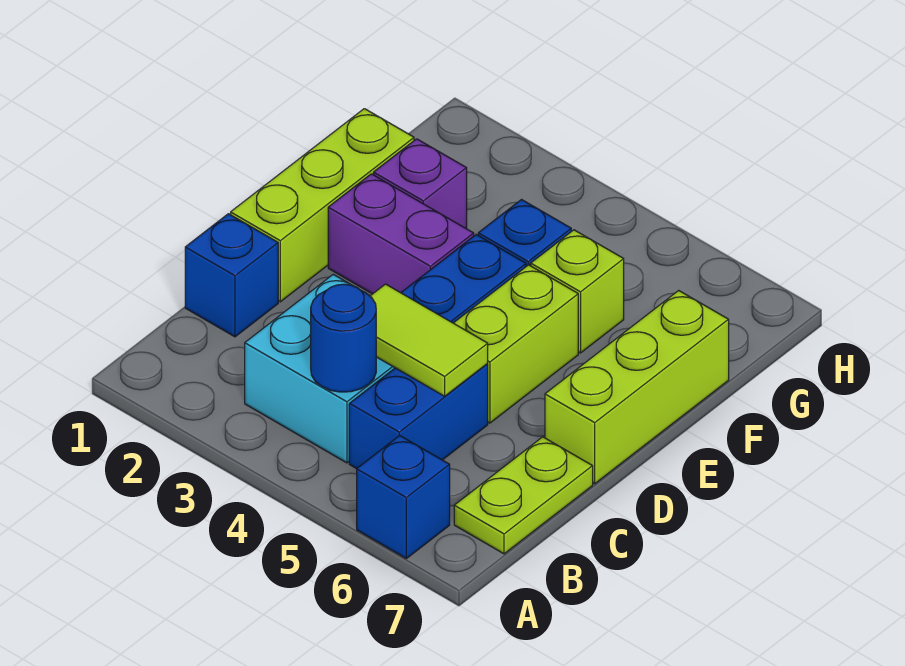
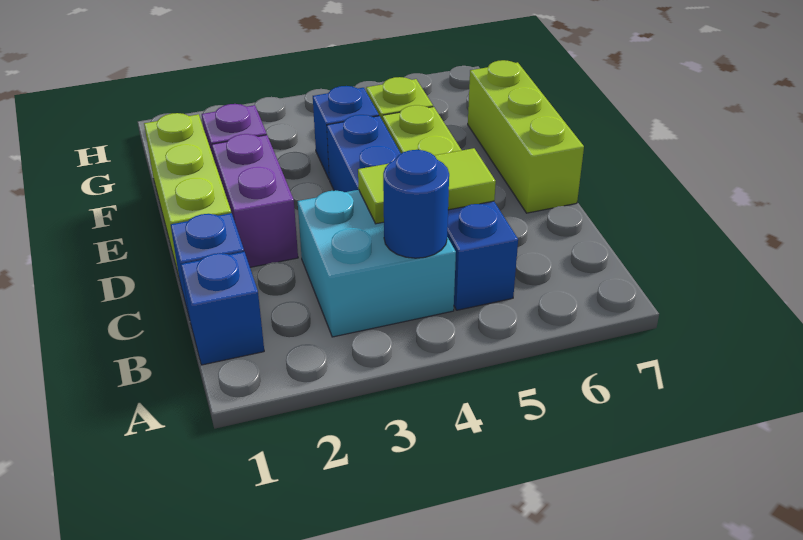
blue brick A6 level 1 -> blue brick B1 level 1
lime plate B7:C7 level 1 -> none
purple brick E2:E3 level 1 -> purple brick D2:E2 level 1

